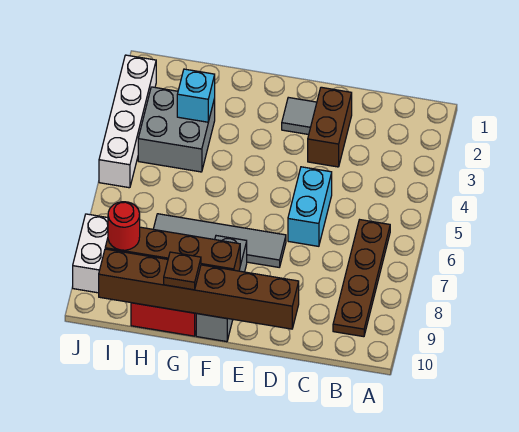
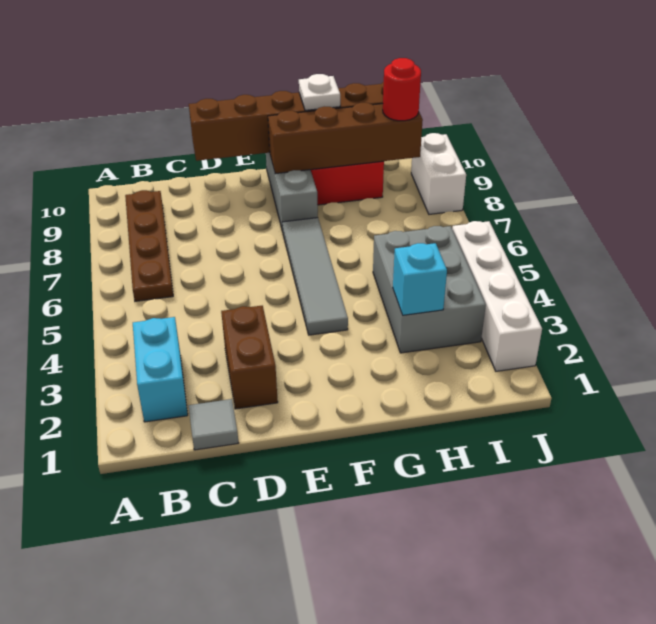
cyan brick D5:D6 level 1 -> cyan brick B2:B3 level 1
grey tile E2 level 1 -> grey tile C1 level 1
grey tile E7:H7 level 1 -> grey tile F4:F7 level 1
brown plate G10 level 3 -> white plate G10 level 3
grey brick H3:I4 level 1 -> grey brick H3:I5 level 1

